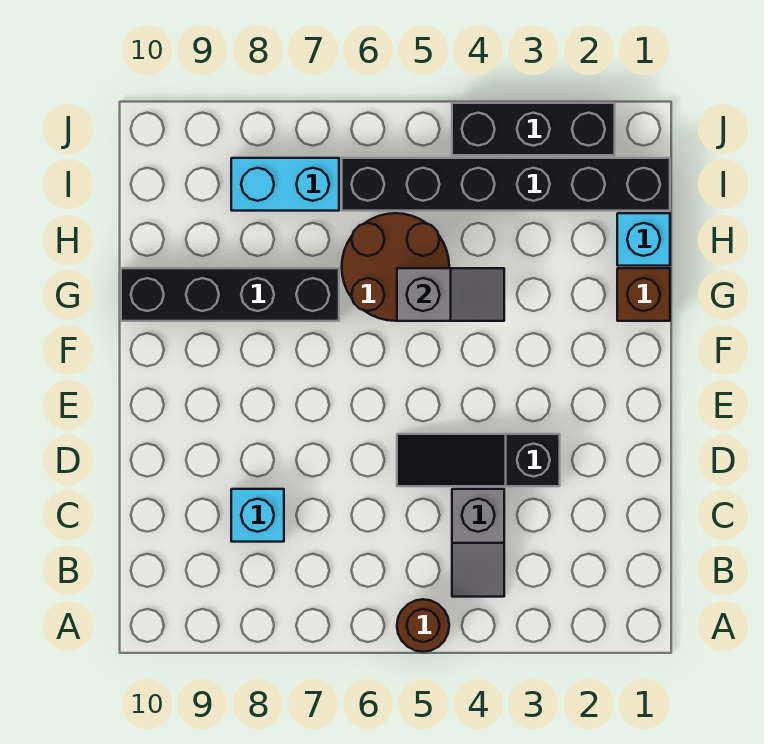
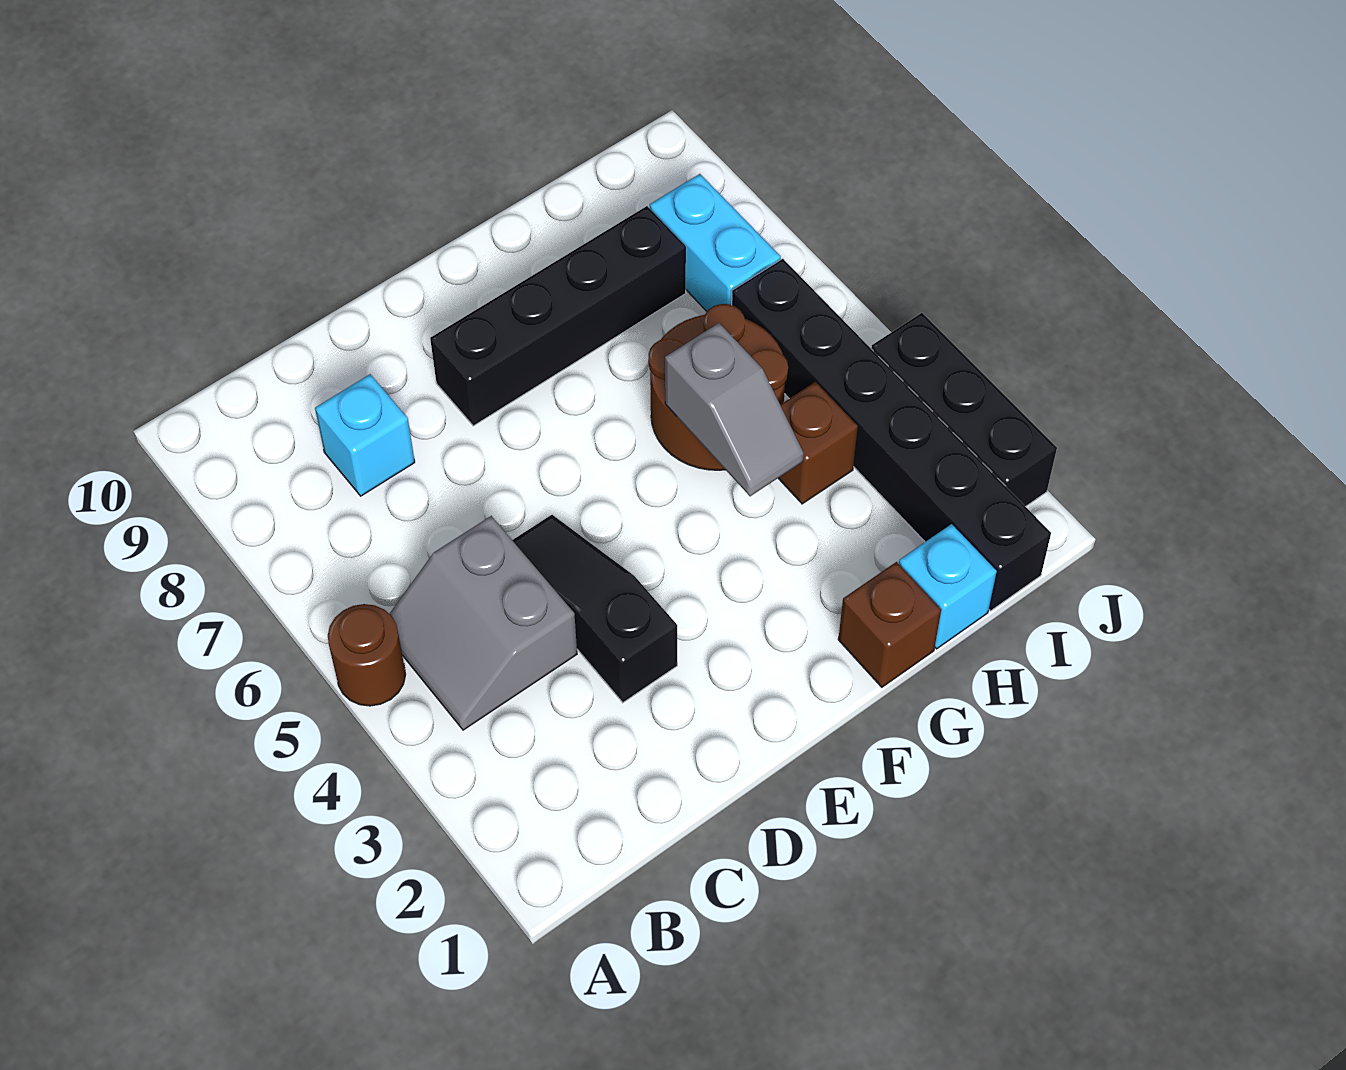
grey slope B4:C4 level 1 top C -> grey slope B4:C5 level 1 top C
black brick G7:G10 level 1 -> black brick E8:H8 level 1
none -> brown brick H4 level 1

